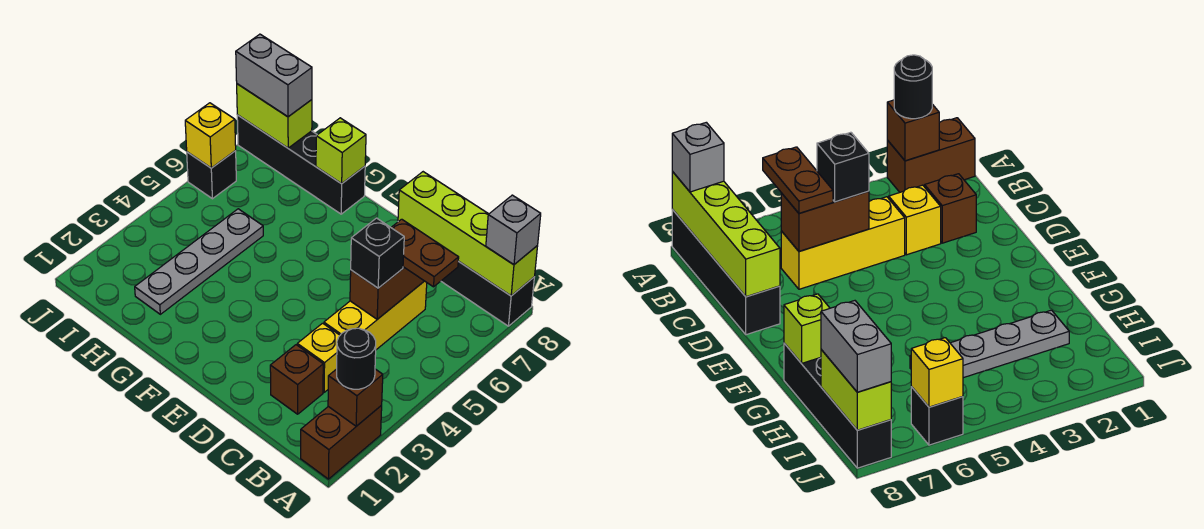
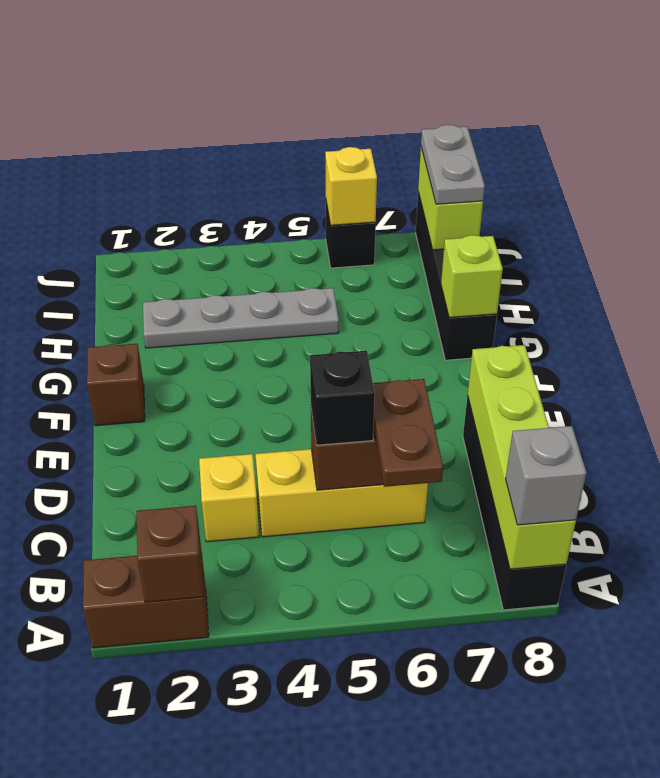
black round brick A2 level 3 -> none
brown brick C2 level 1 -> brown brick F1 level 1
grey brick I8:J8 level 3 -> grey plate I8:J8 level 3

